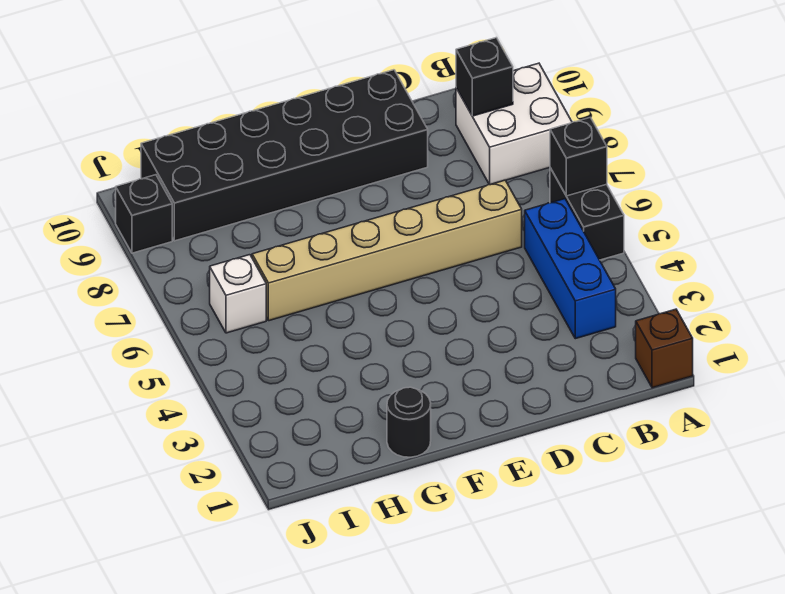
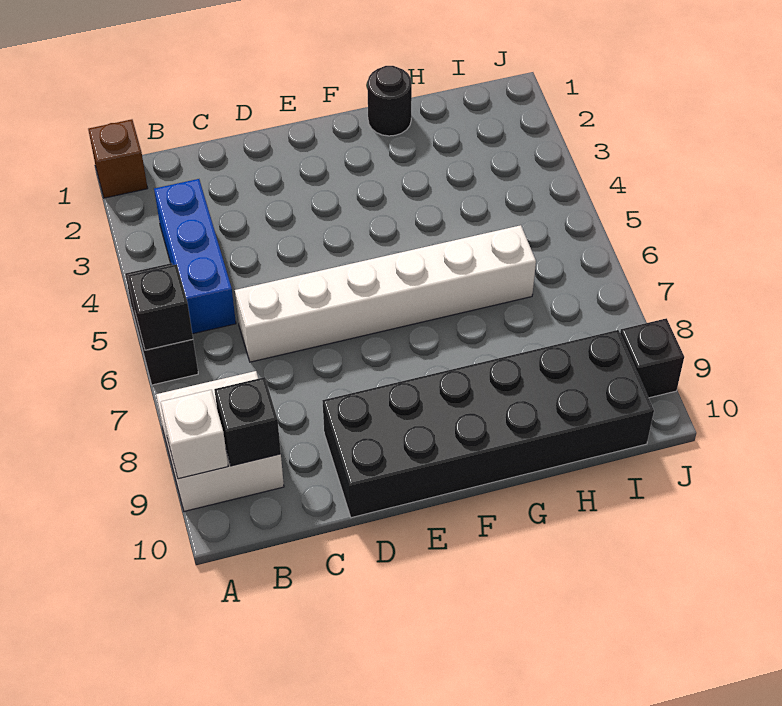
tan brick C6:H6 level 1 -> white brick C6:H6 level 1
white brick I6 level 1 -> white brick A9 level 2

